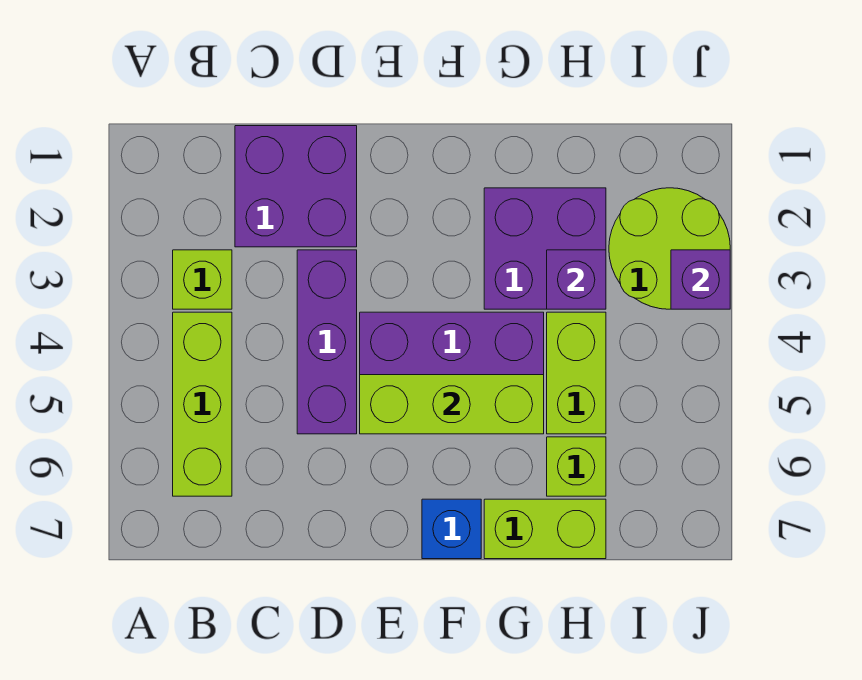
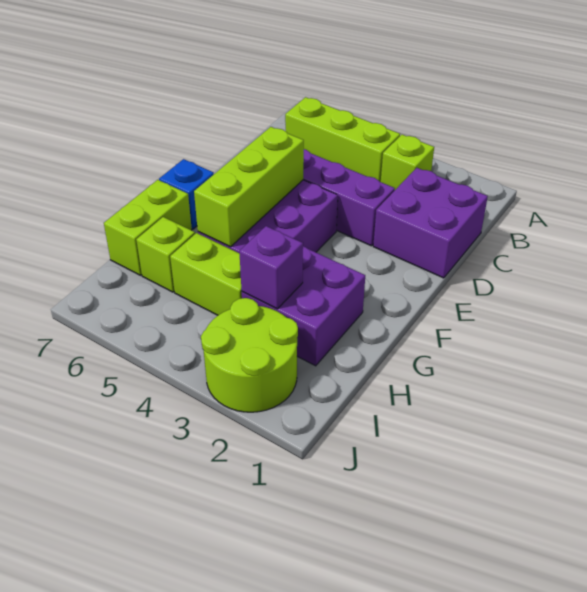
purple brick J3 level 2 -> none

